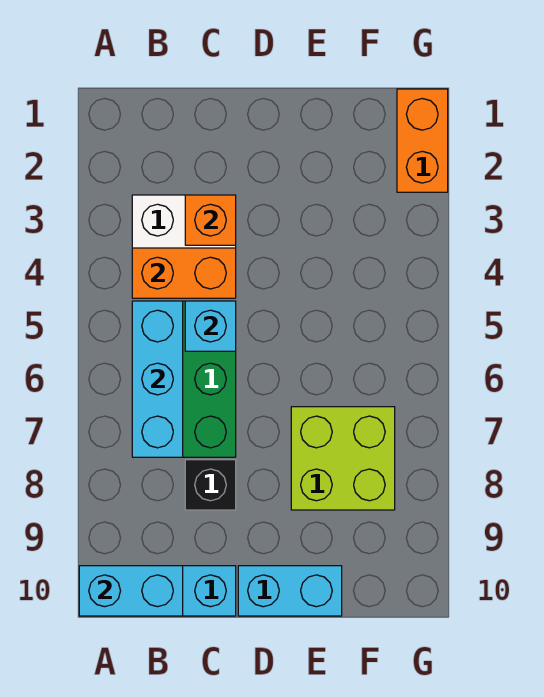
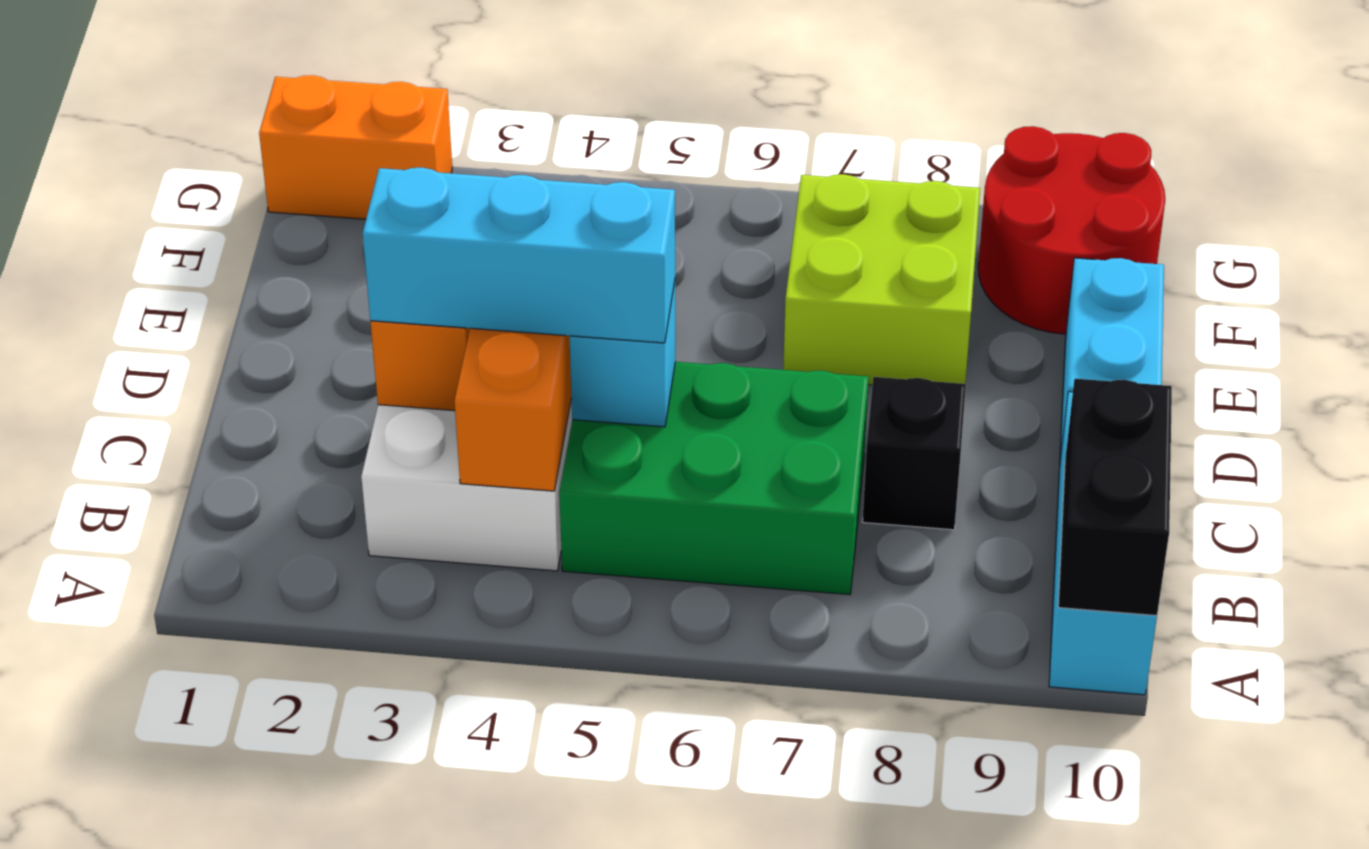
cyan brick A10:B10 level 2 -> black brick A10:B10 level 2
cyan brick B5:B7 level 2 -> cyan brick C3:C5 level 3
none -> red round brick F9:G10 level 1

